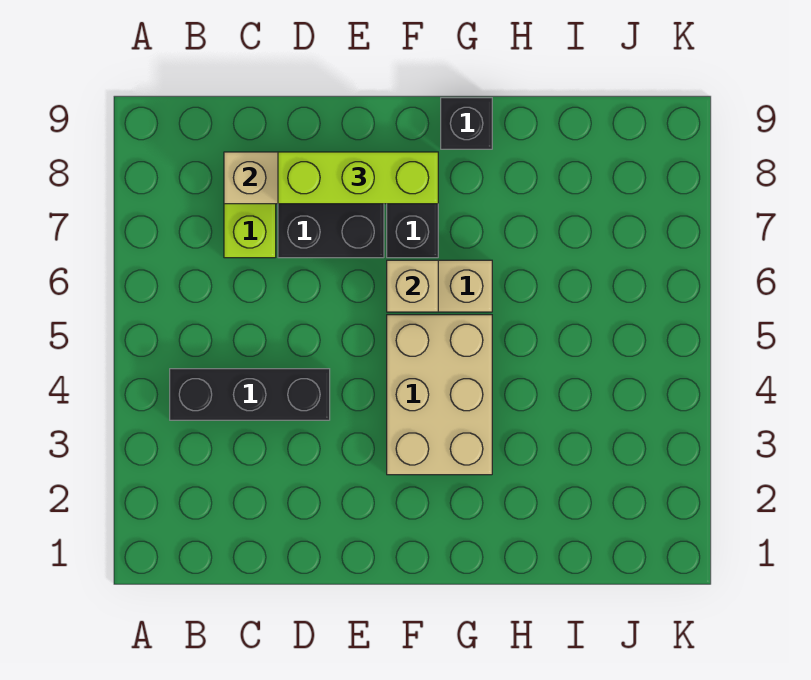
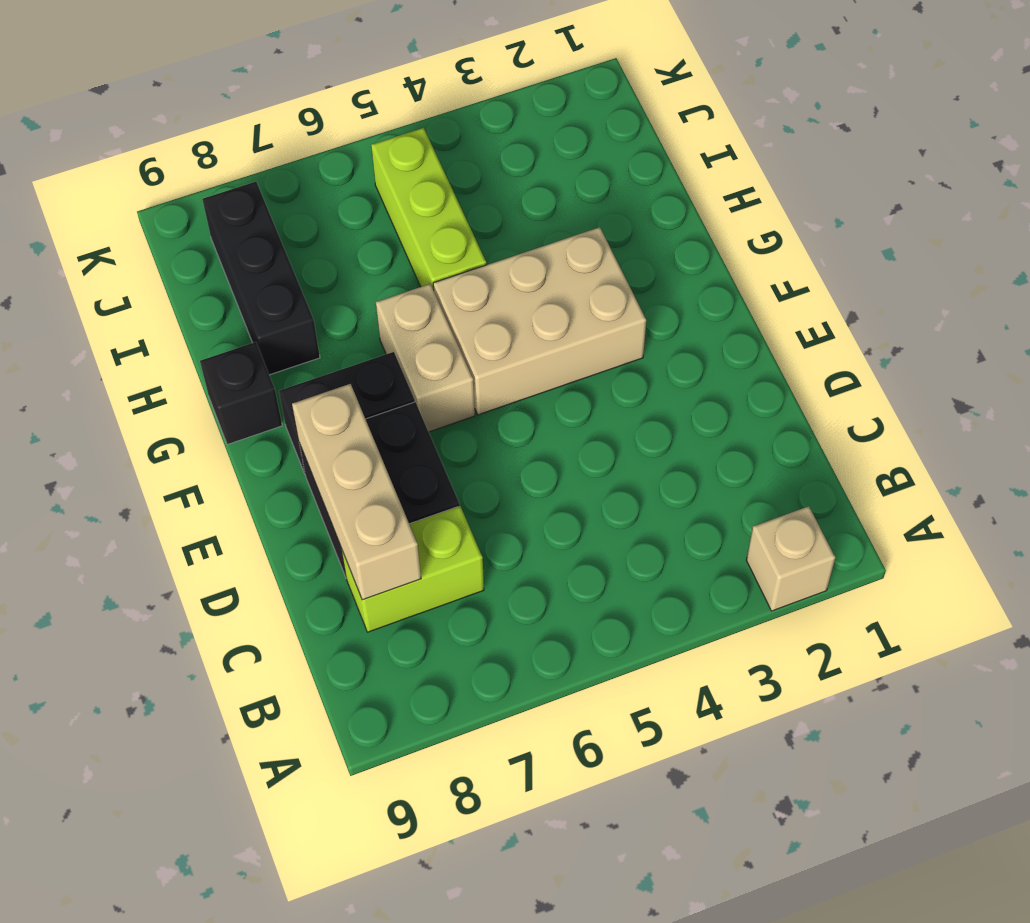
black brick B4:D4 level 1 -> black brick H8:J8 level 1
lime brick D8:F8 level 3 -> lime brick H5:J5 level 1
tan brick F6 level 2 -> tan brick A2 level 1

